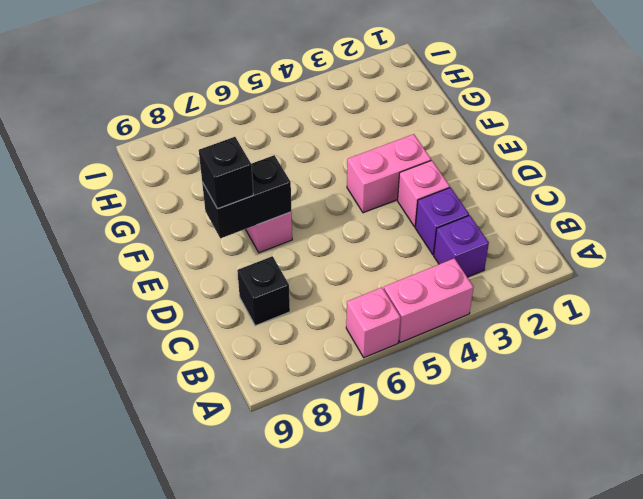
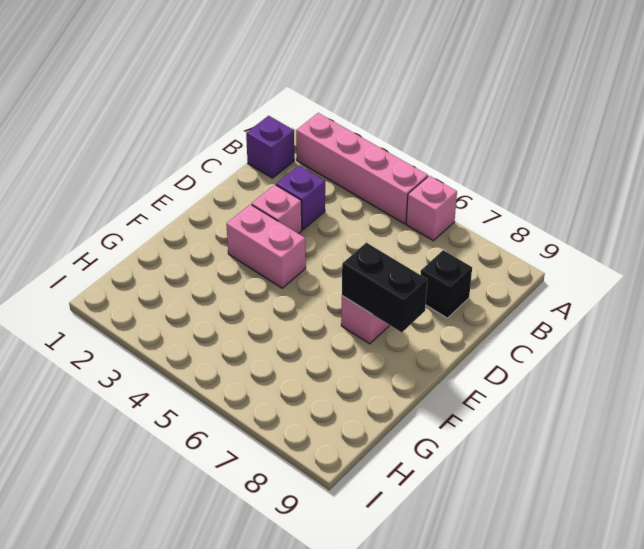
pink brick A4:A5 level 1 -> pink brick A2:A5 level 1
purple brick B3 level 1 -> purple brick B1 level 1
black brick E8 level 3 -> none

